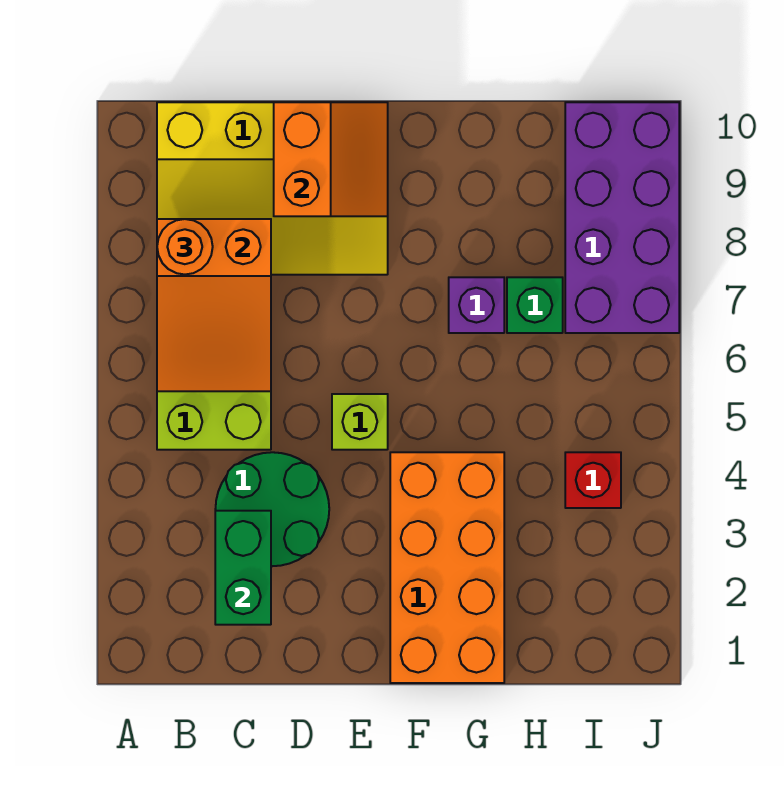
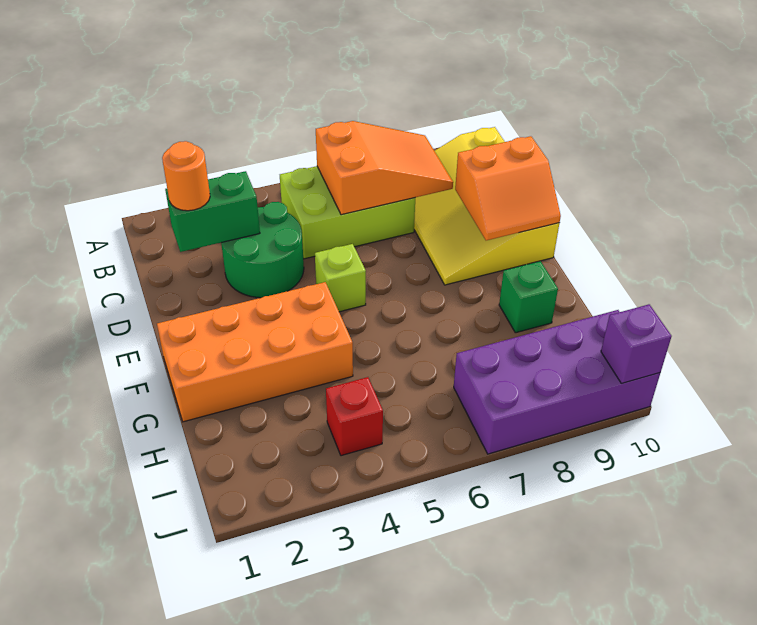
orange slope B6:C8 level 2 top 8 -> orange slope B6:C8 level 2 top 6
orange round brick B8 level 3 -> orange round brick C2 level 3
purple brick G7 level 1 -> purple brick J10 level 2
green brick H7 level 1 -> green brick G9 level 1

